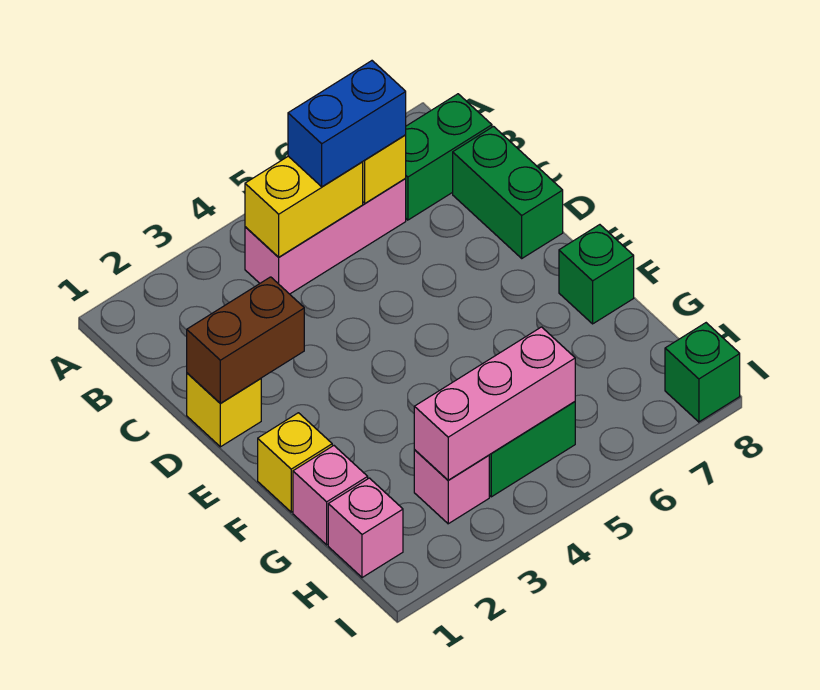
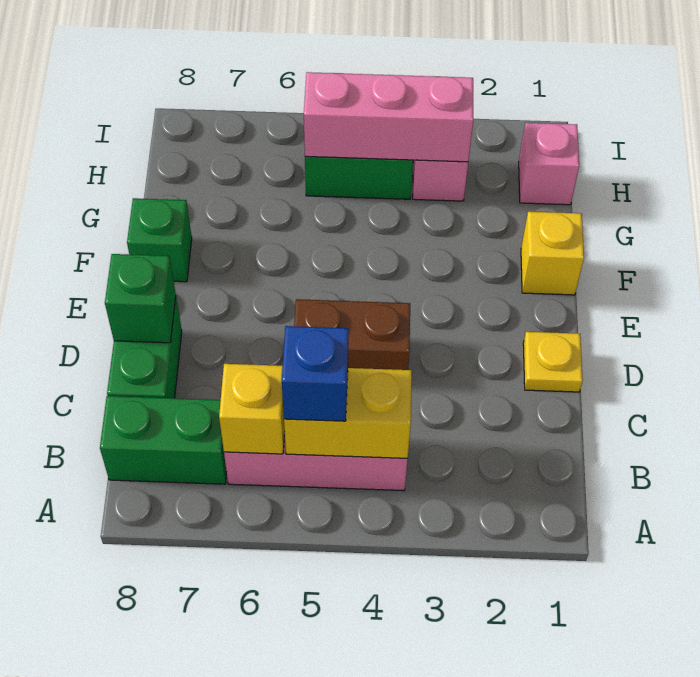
blue brick B5:B6 level 3 -> blue brick B5 level 3
yellow brick D1 level 1 -> yellow plate D1 level 1
brown brick D1:D2 level 2 -> brown brick D4:D5 level 1
pink brick G1 level 1 -> none
green brick I8 level 1 -> green brick D8 level 2

